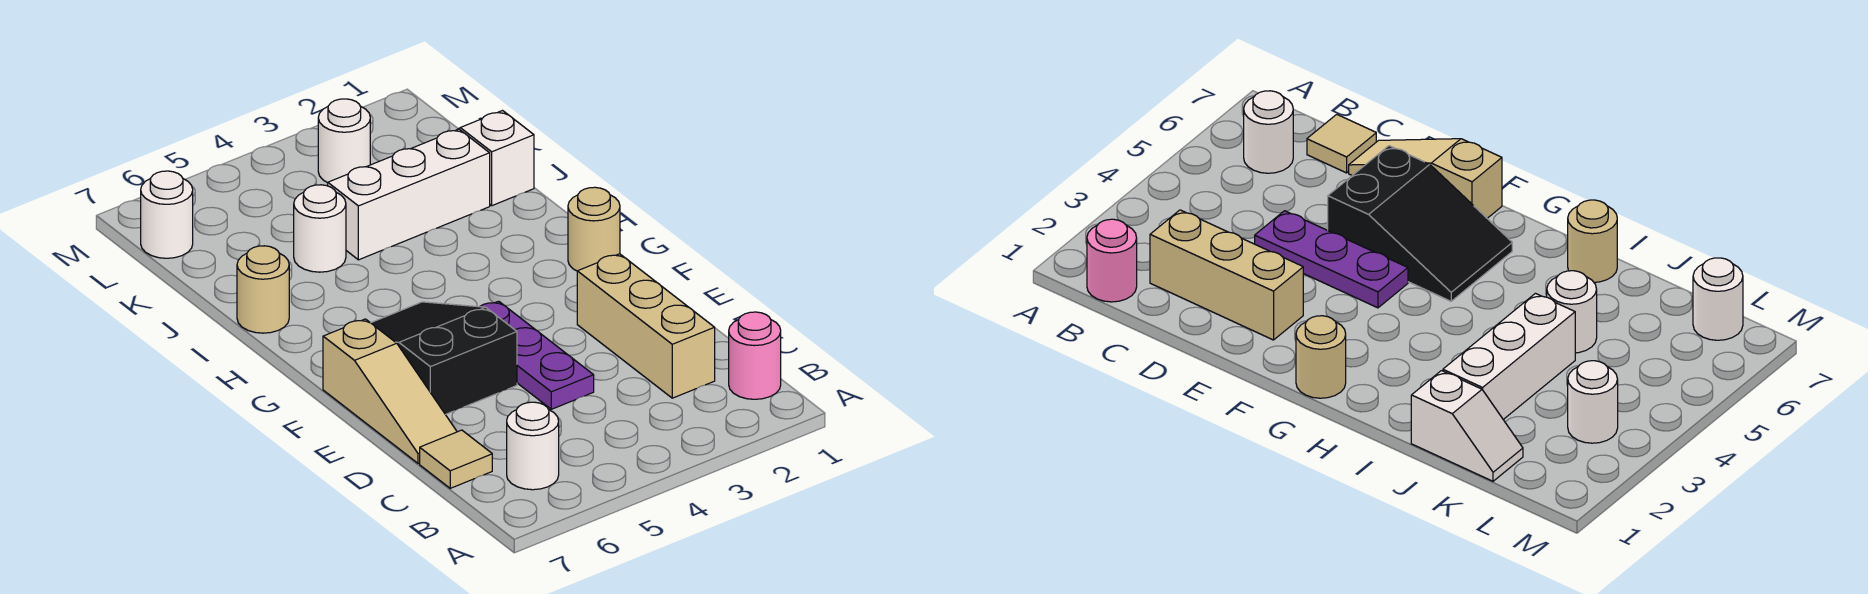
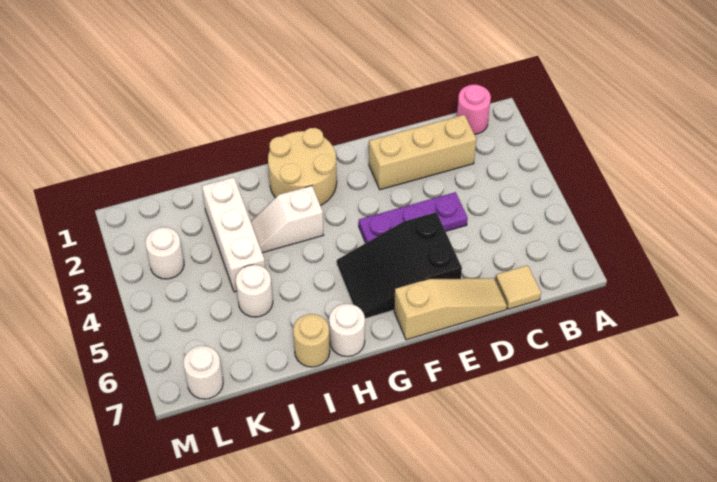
white round brick B6 level 1 -> white round brick H7 level 1
tan round brick G1 level 1 -> tan round brick G1:H2 level 1
white slope J1:K1 level 1 top J -> white slope H3:I3 level 1 top H

